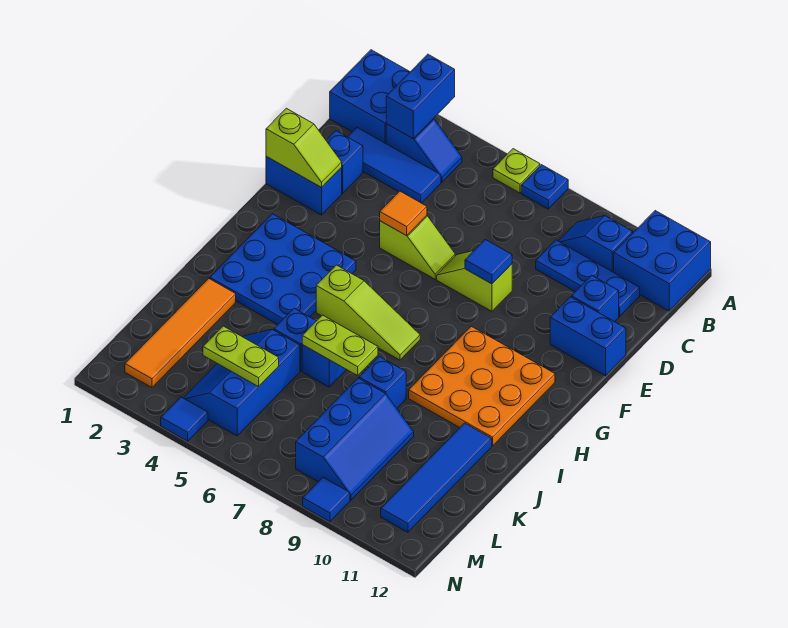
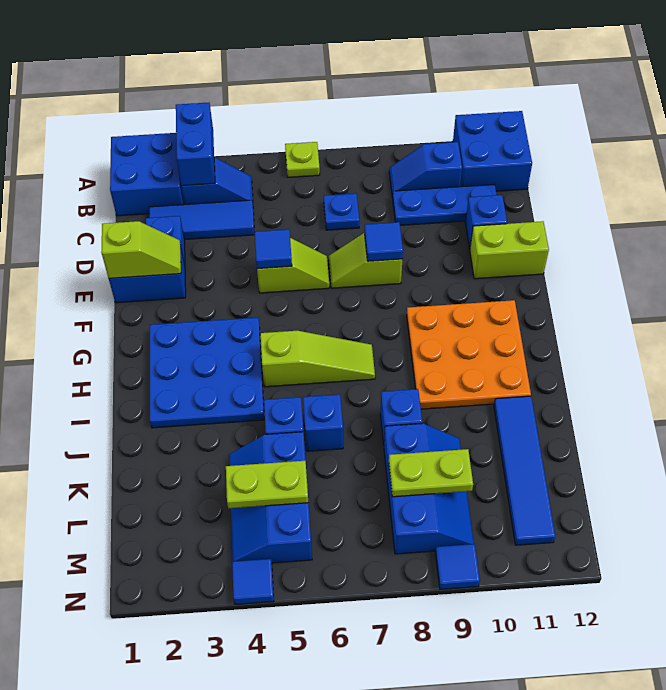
blue plate A7 level 1 -> blue plate C7 level 1
orange tile E5 level 2 -> blue tile E5 level 2
blue brick E11:E12 level 1 -> lime brick E11:E12 level 1
orange tile J2:M2 level 1 -> none
lime plate J6:J7 level 2 -> lime plate L8:L9 level 2

